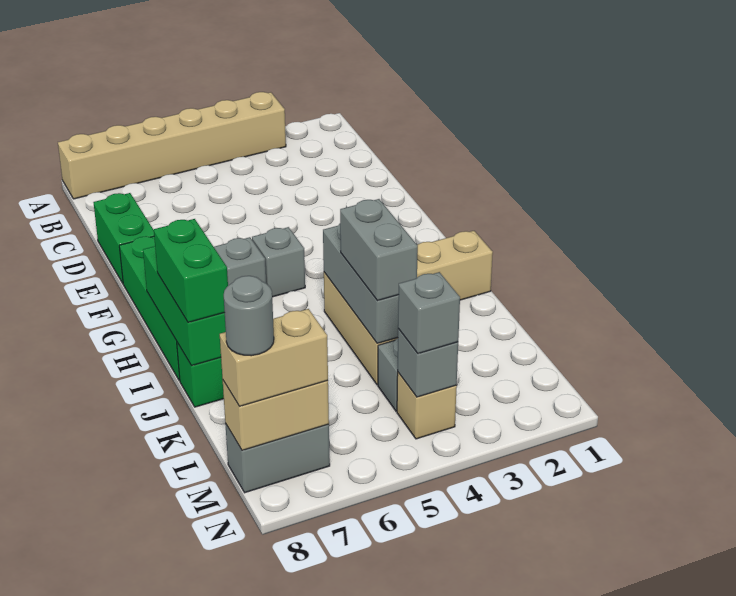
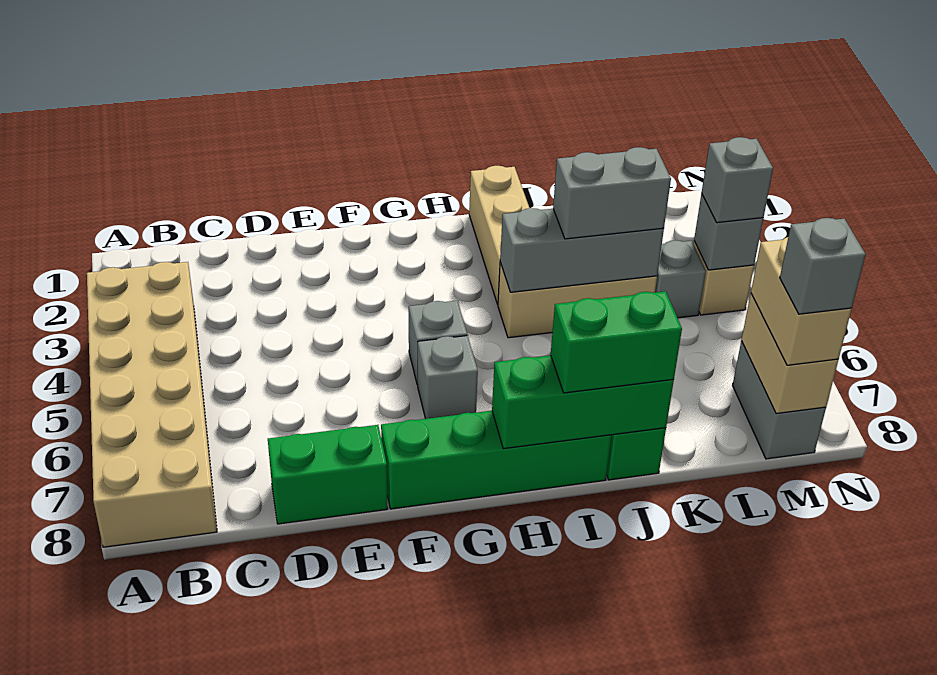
tan brick A3:A8 level 1 -> tan brick A3:B8 level 1
grey round brick M8 level 4 -> grey brick M8 level 4

